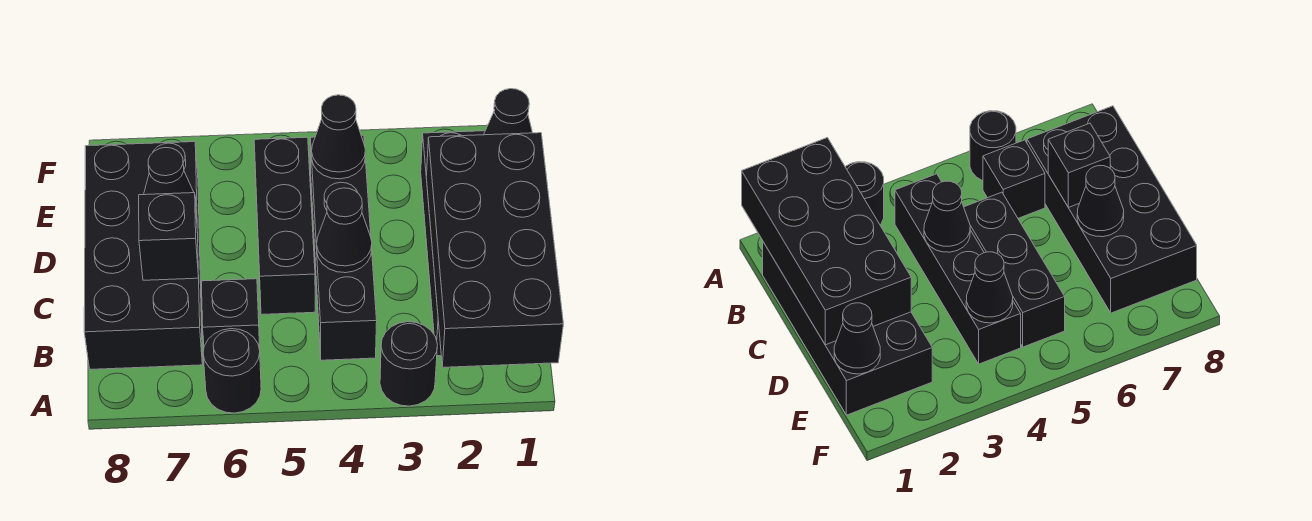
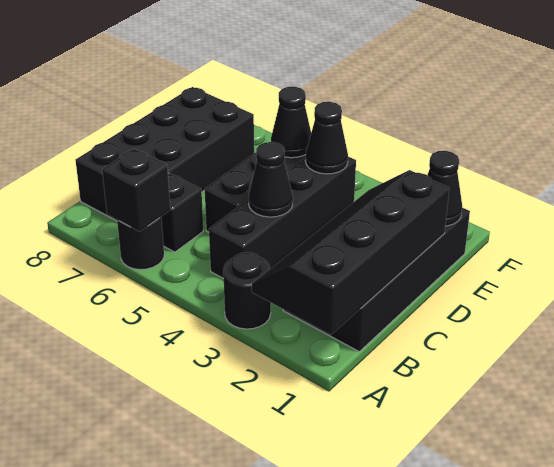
black brick A1:D2 level 2 -> black slope A1:D2 level 2 top 1
black brick C7 level 2 -> black brick A6 level 2
black cone D7 level 2 -> black cone E5 level 2

